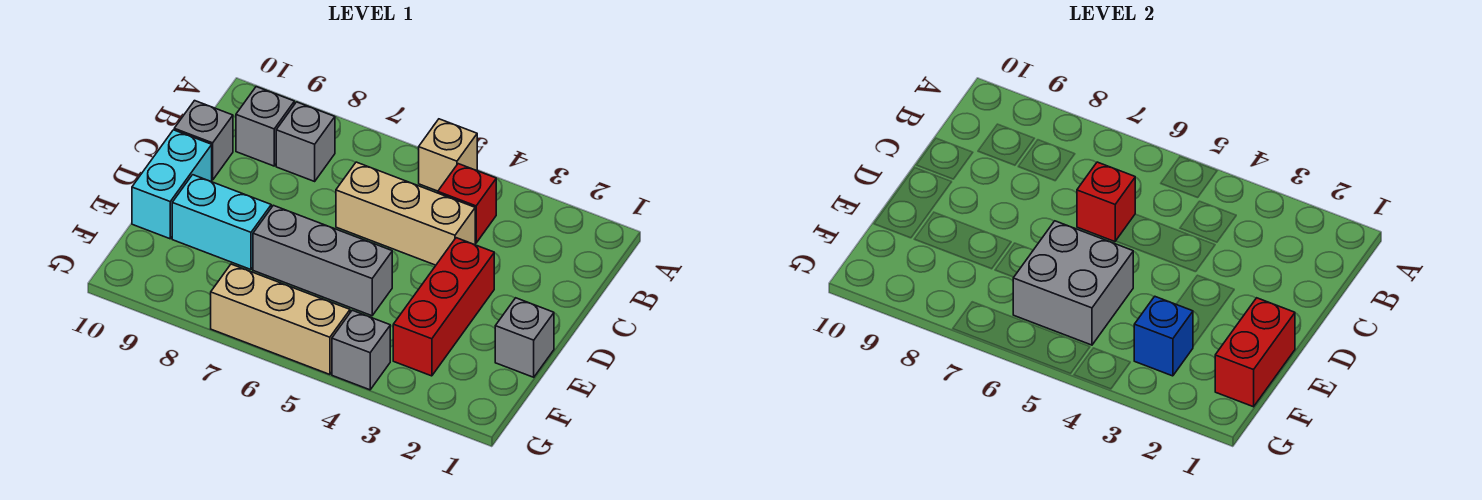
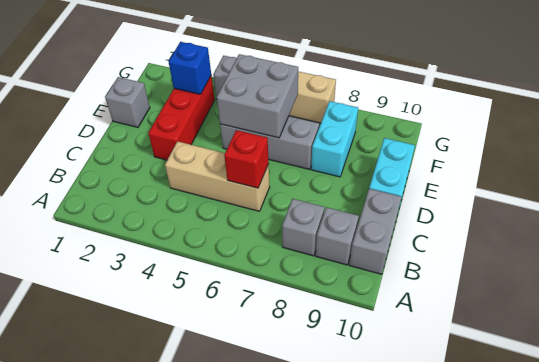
tan brick A5 level 1 -> none
red brick B4 level 1 -> none
grey brick C10 level 1 -> grey brick B10:C10 level 1
red brick E1:F1 level 2 -> none
cyan brick E8:E9 level 1 -> cyan brick E8:F8 level 1

